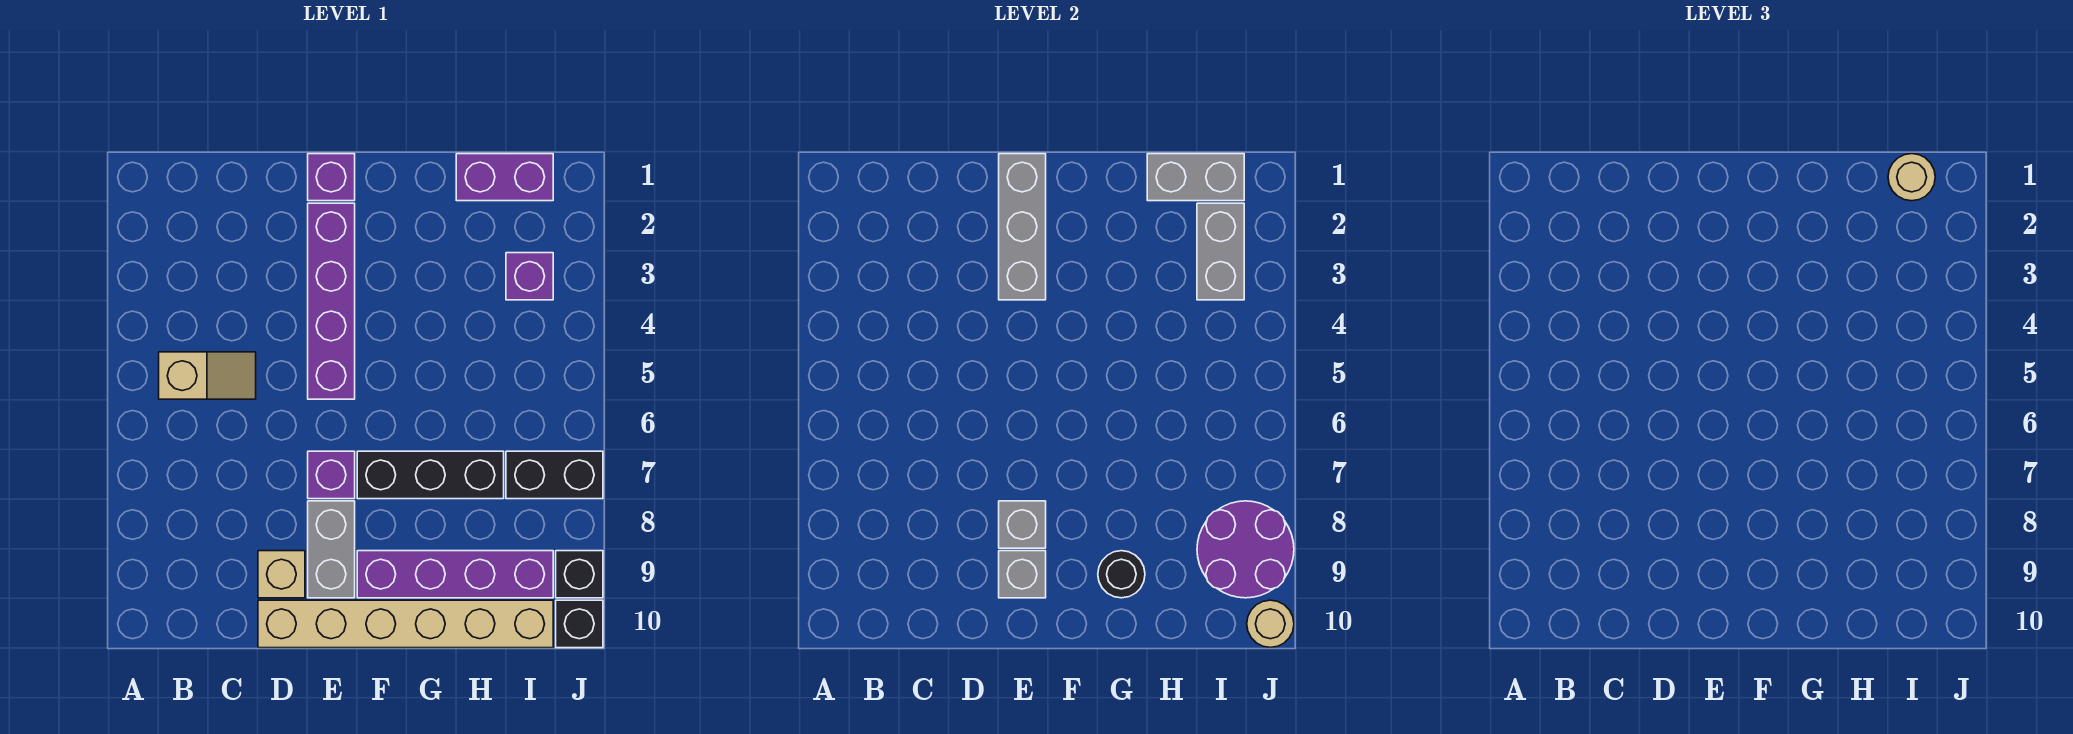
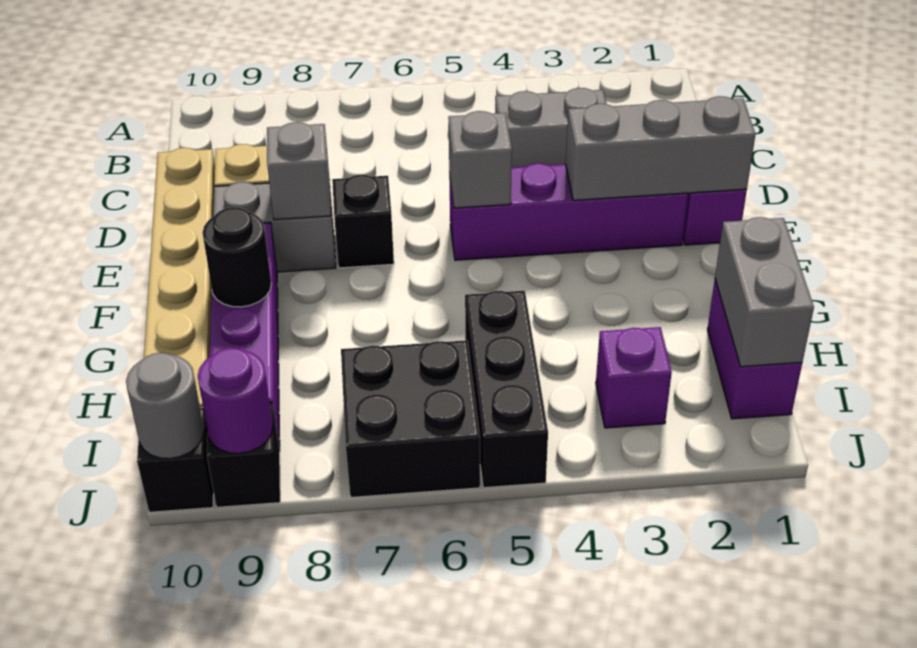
tan slope B5:C5 level 1 top B -> none
purple brick E7 level 1 -> black brick E7 level 1
grey brick E9 level 2 -> grey brick E5 level 2
black brick F7:H7 level 1 -> black brick H5:J5 level 1
tan round brick I1 level 3 -> none
grey brick I2:I3 level 2 -> grey brick C3:C4 level 1
black brick I7:J7 level 1 -> black brick I6:J7 level 1
purple round brick I8:J9 level 2 -> purple round brick J9 level 2
tan round brick J10 level 2 -> grey round brick J10 level 2

